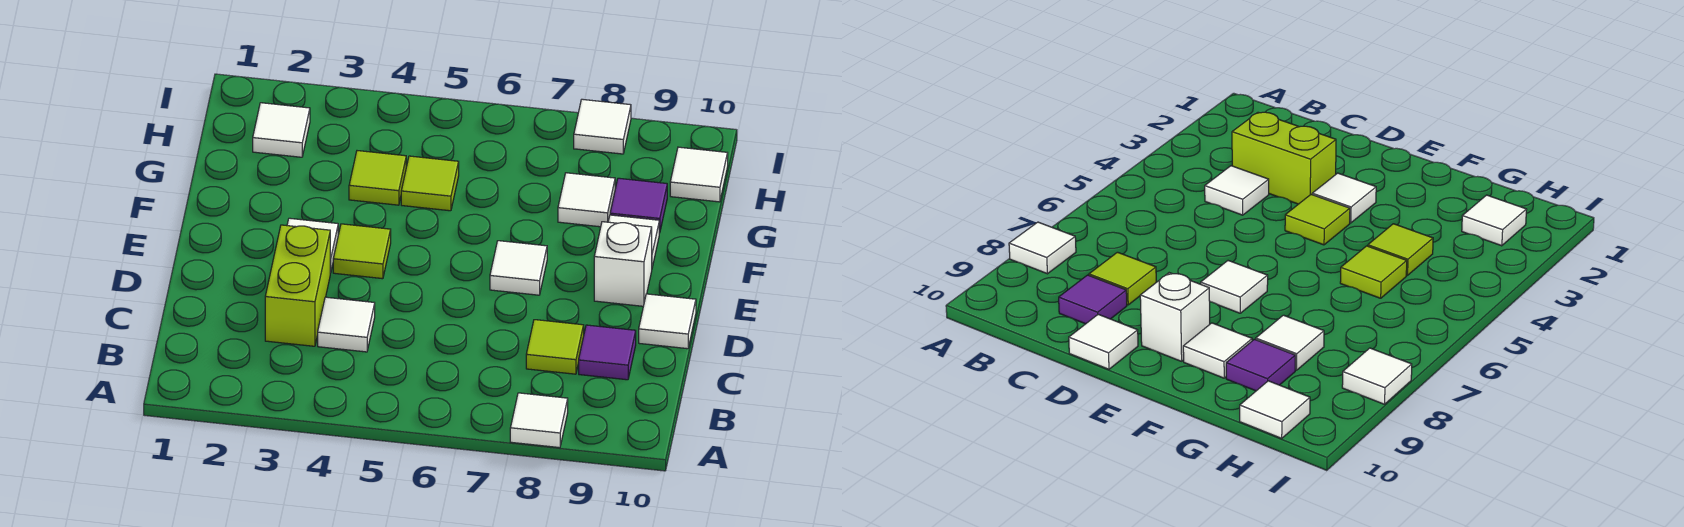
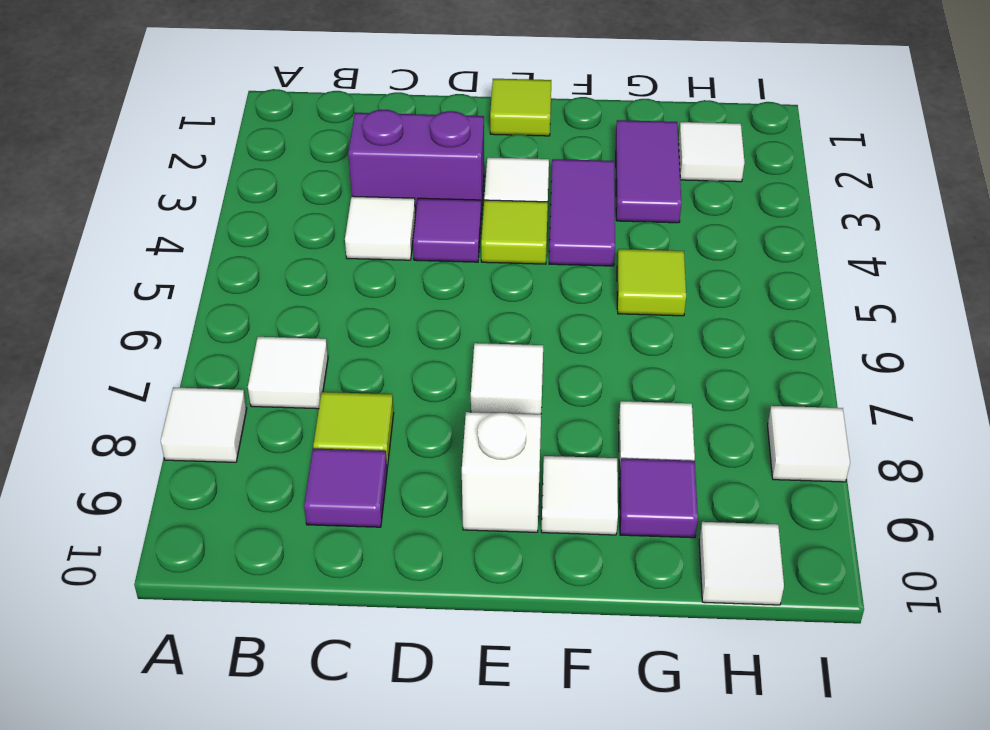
lime brick C3:D3 level 1 -> purple brick C3:D3 level 1
none -> purple tile D4 level 1
white tile D10 level 1 -> white tile B7 level 1
none -> purple tile F3:F4 level 1
none -> purple tile G2:G3 level 1
lime tile G4 level 1 -> lime tile E1 level 1

